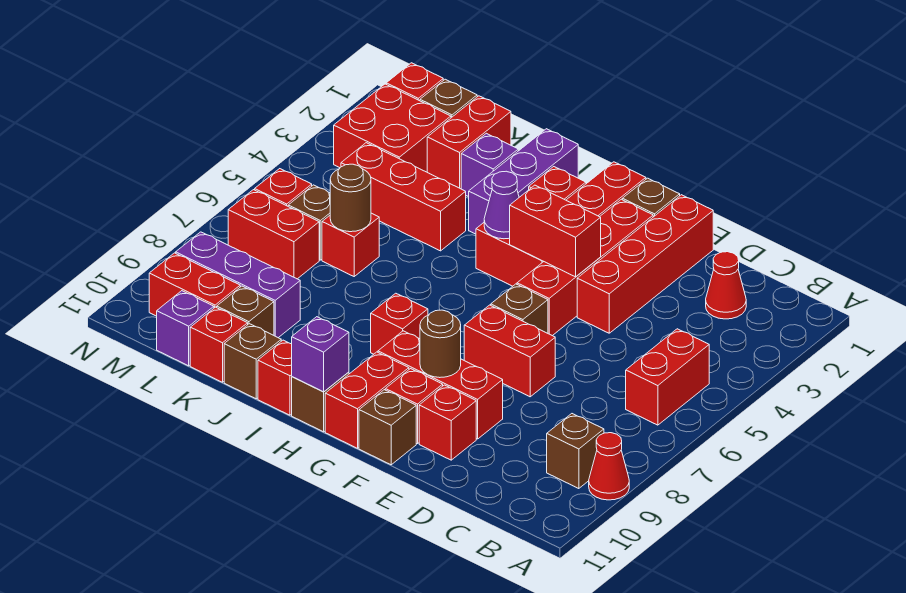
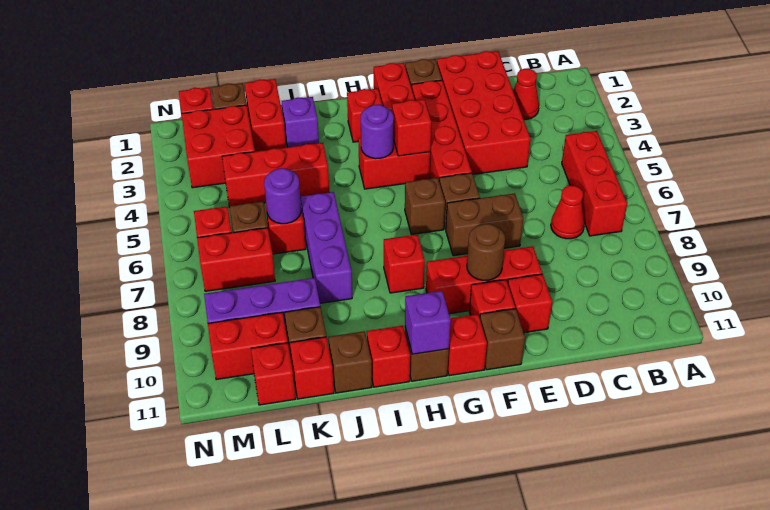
red cone A9 level 1 -> red cone C7 level 1
red brick B5:B6 level 1 -> red brick B5:B7 level 1
brown brick B9 level 1 -> brown brick G6 level 1
red brick E1:E4 level 1 -> red brick D1:E4 level 1
red brick E7:F7 level 1 -> brown brick E7:F7 level 1
red brick F4:G4 level 2 -> red brick G4 level 2
red brick G10:G11 level 1 -> red brick G11 level 1
purple cone H4 level 2 -> purple round brick H4 level 2
purple brick I1:I3 level 1 -> purple brick J6:J8 level 1
brown round brick K6 level 2 -> purple round brick K6 level 2
purple brick L11 level 1 -> red brick L11 level 1

